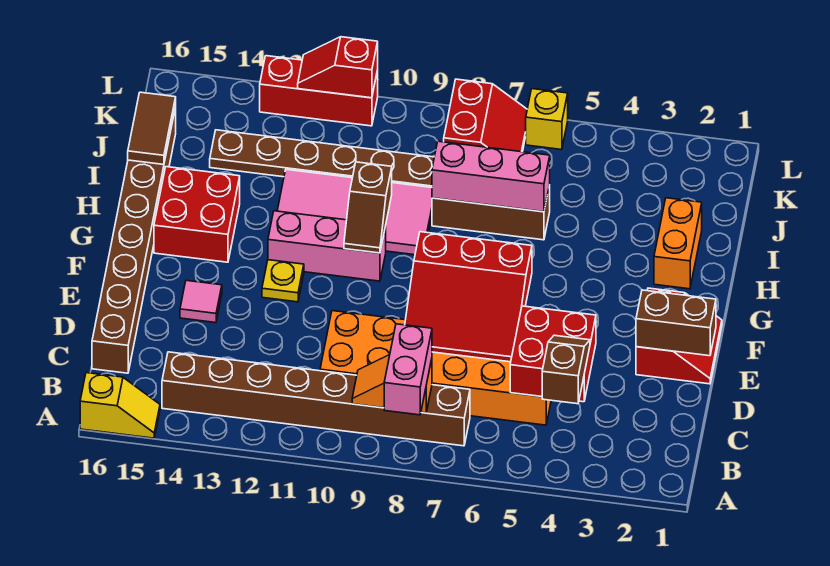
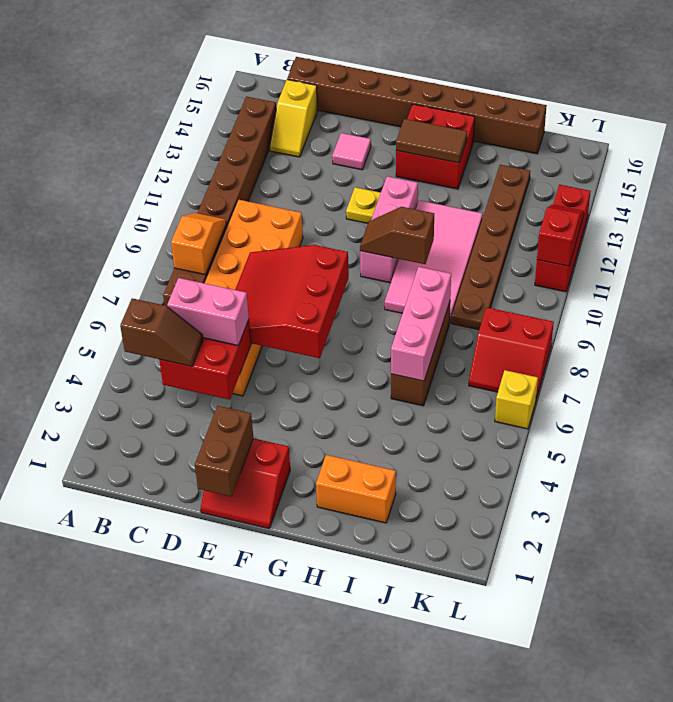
pink brick A8:B8 level 3 -> pink brick C5:D5 level 3
yellow slope A15:A16 level 1 top 16 -> yellow slope C14:C15 level 1 top 15
brown tile I16:J16 level 2 -> brown tile G14:H14 level 2

